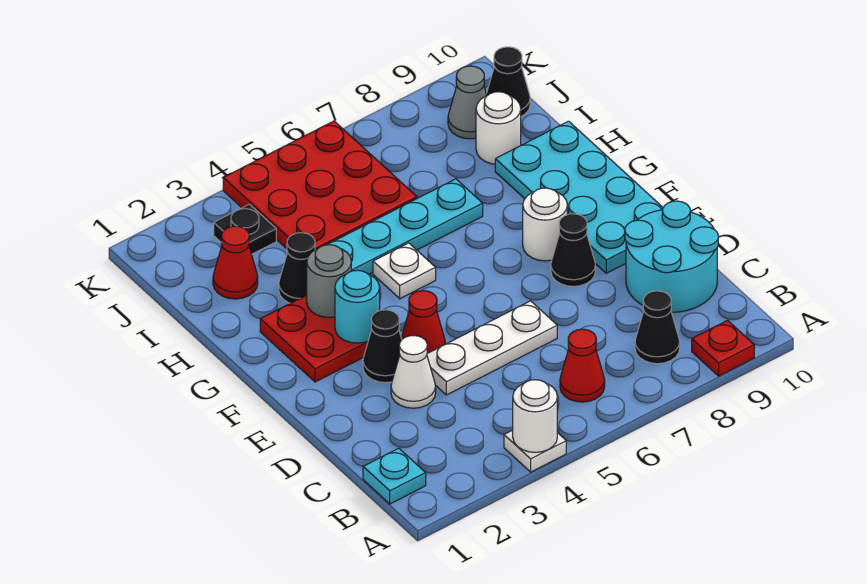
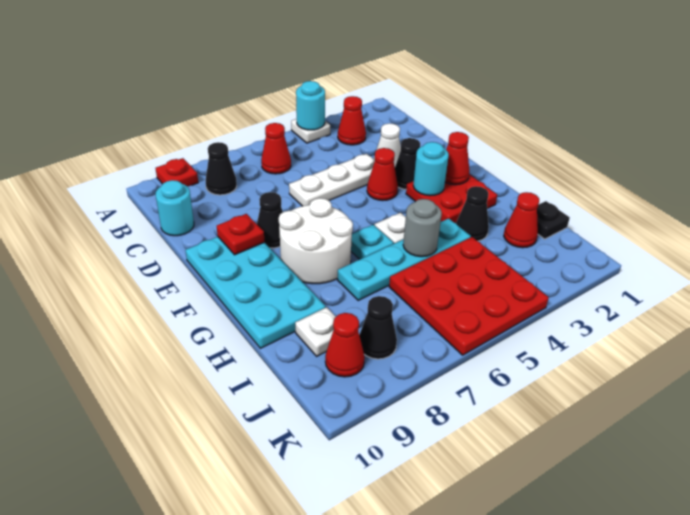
white round brick A4 level 2 -> cyan round brick A4 level 2
cyan plate B1 level 1 -> cyan plate G6 level 1
none -> red cone B3 level 1
cyan round brick C9:D10 level 1 -> cyan round brick C10 level 1
none -> red plate E9 level 2
none -> red cone F2 level 2
white round brick F8 level 1 -> white round brick F7:G8 level 1
grey round brick G3 level 2 -> grey round brick H5 level 2
white round brick I9 level 1 -> white plate I9 level 1
black plate J3 level 1 -> black plate I1 level 1
grey cone J9 level 1 -> red cone J9 level 1
black cone J10 level 1 -> black cone J8 level 1

